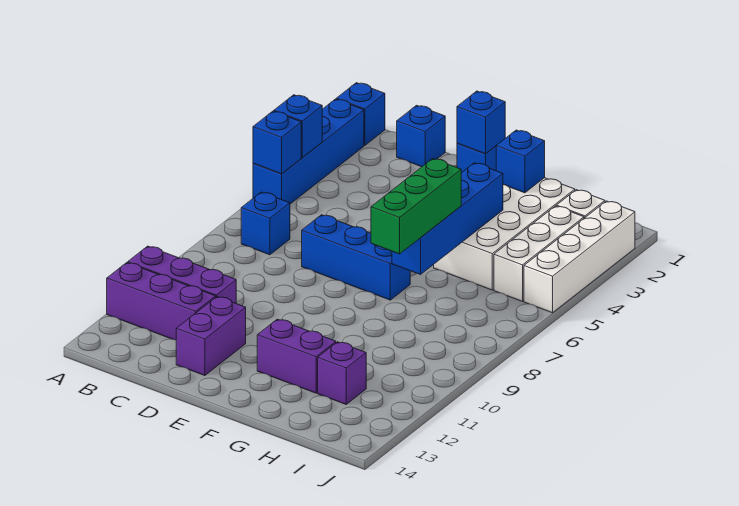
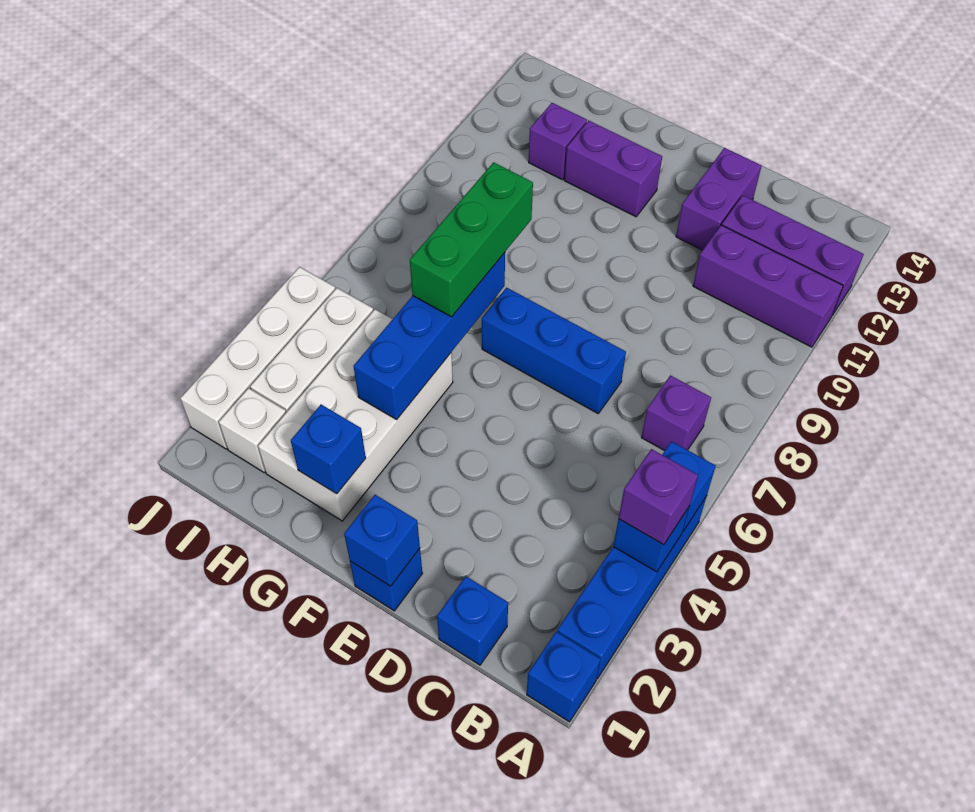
none -> purple brick A4 level 3
blue brick B7 level 1 -> purple brick B7 level 1

